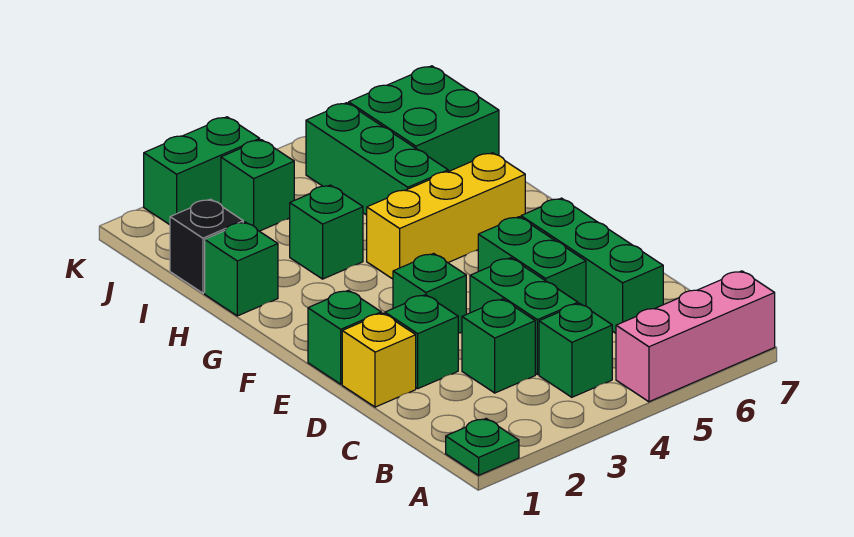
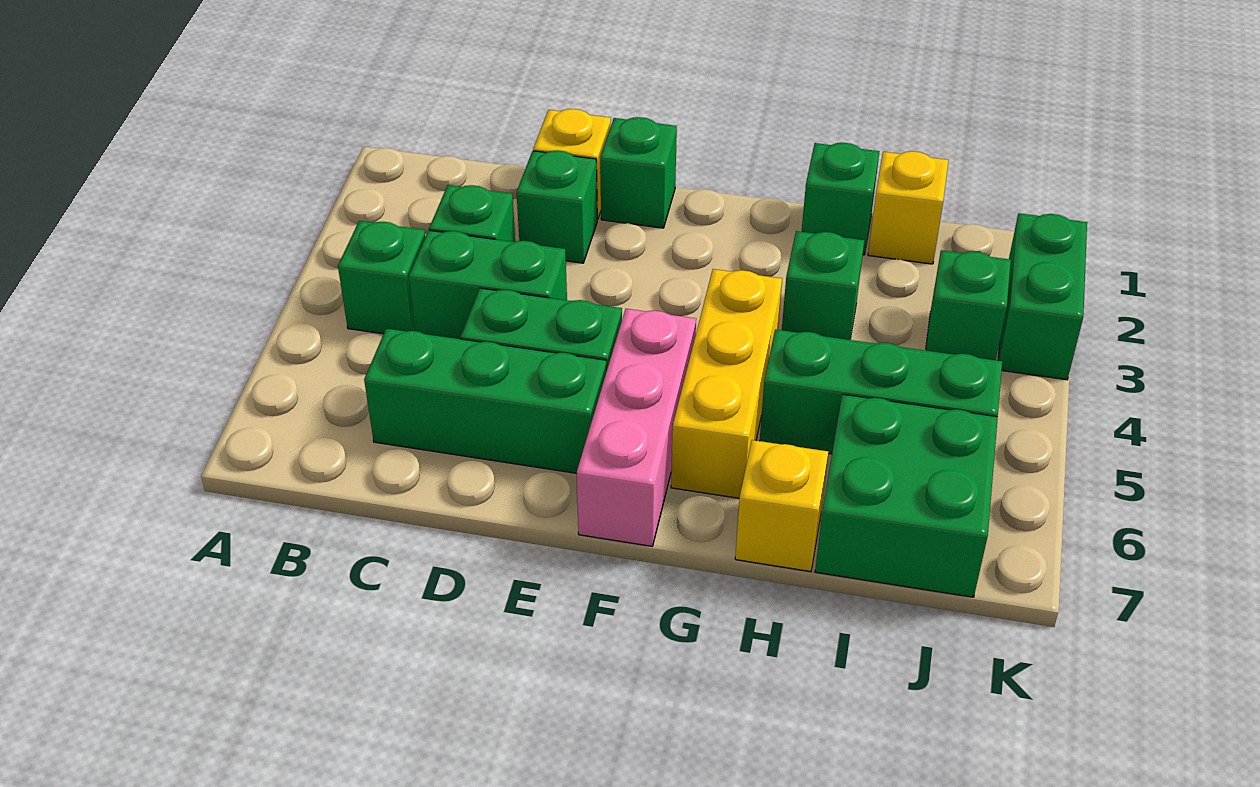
green plate A1 level 1 -> none
pink brick A5:A7 level 1 -> pink brick F5:F7 level 1
green brick E3 level 1 -> none
none -> yellow brick H7 level 1
black brick I1 level 1 -> yellow brick I1 level 1

